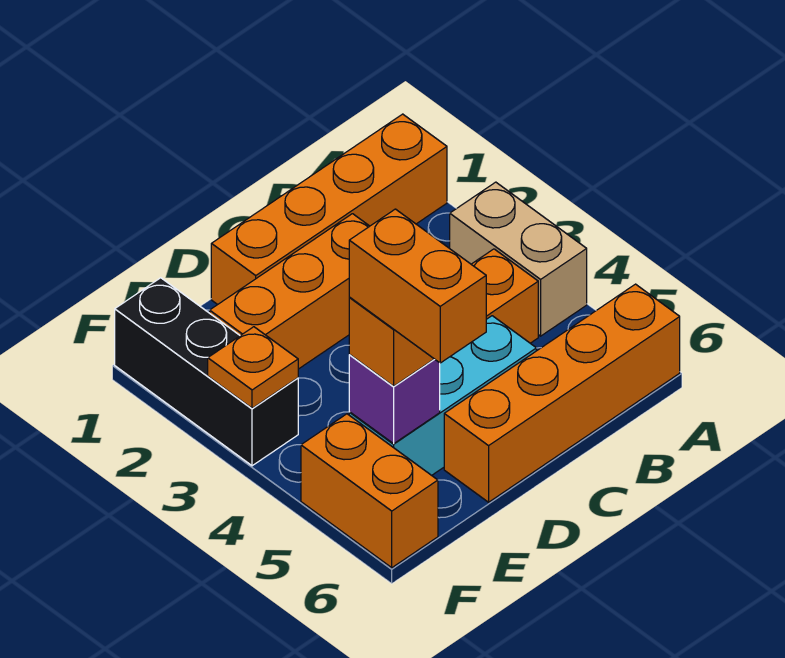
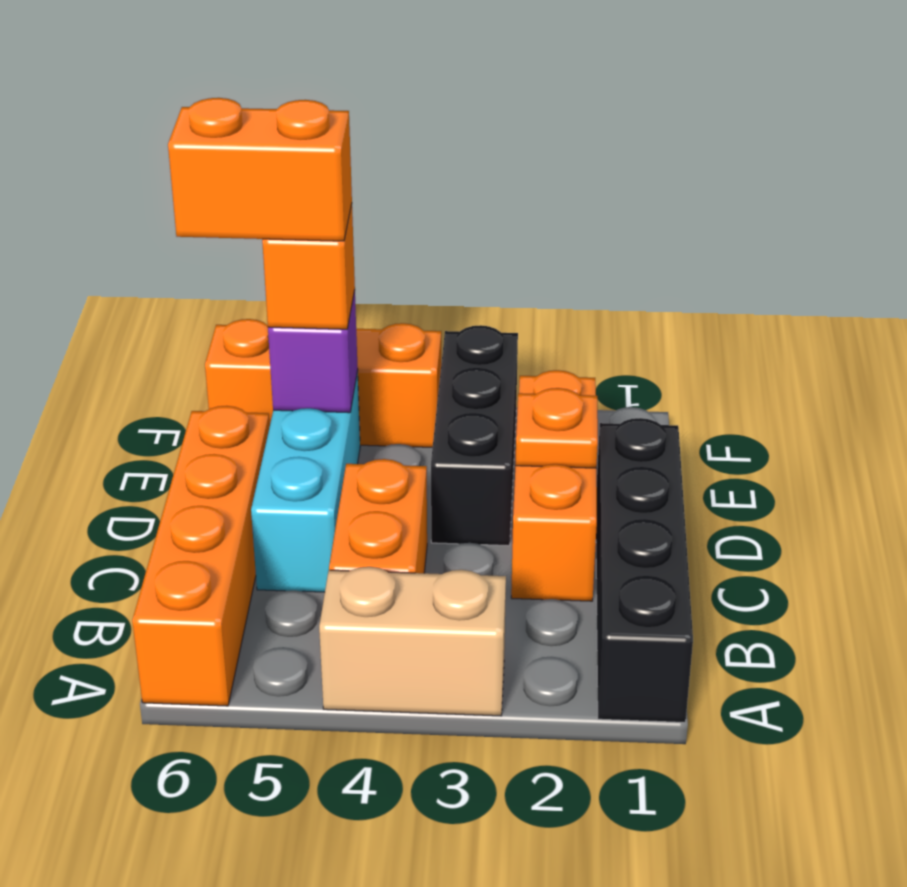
orange brick A1:D1 level 1 -> black brick A1:D1 level 1
black brick F1:F3 level 1 -> black brick D3:F3 level 1
orange plate F3 level 2 -> orange plate D2 level 2
orange brick F5:F6 level 1 -> orange brick F4:F6 level 1

